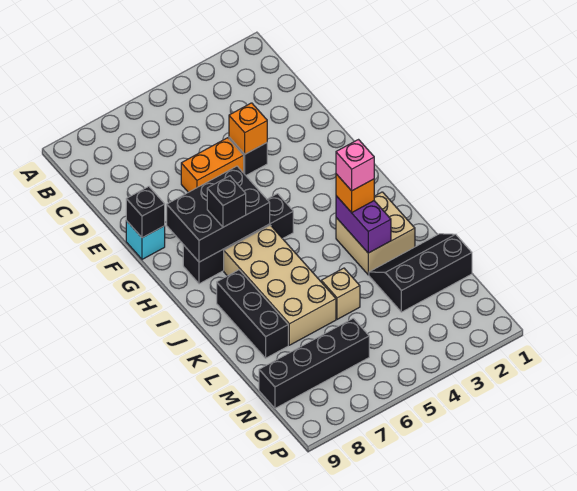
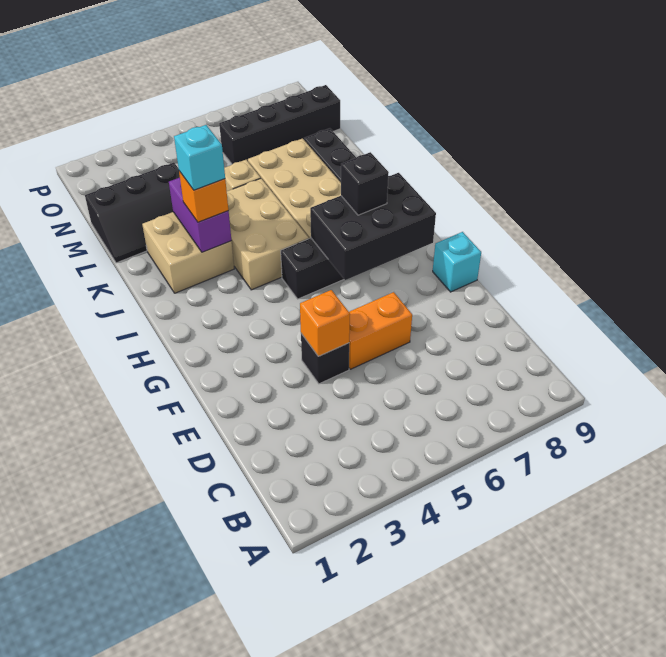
black brick F9 level 2 -> none
none -> tan brick I4:K5 level 1
pink brick J3 level 4 -> cyan brick J3 level 4

